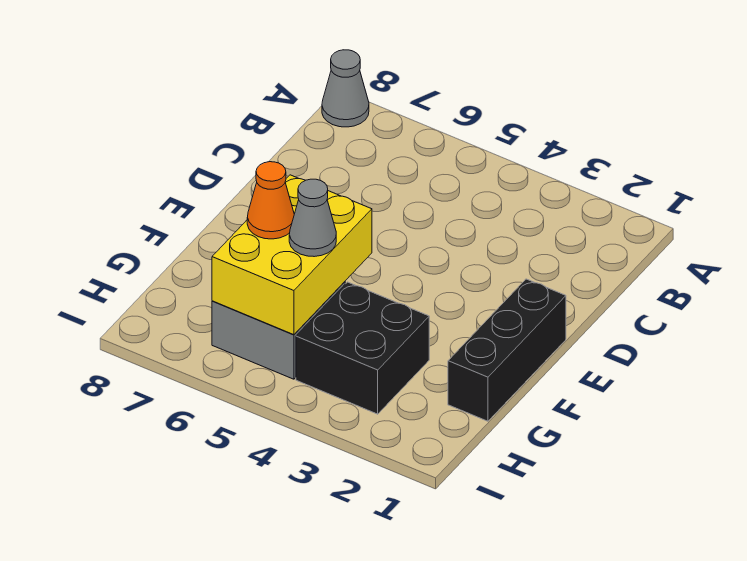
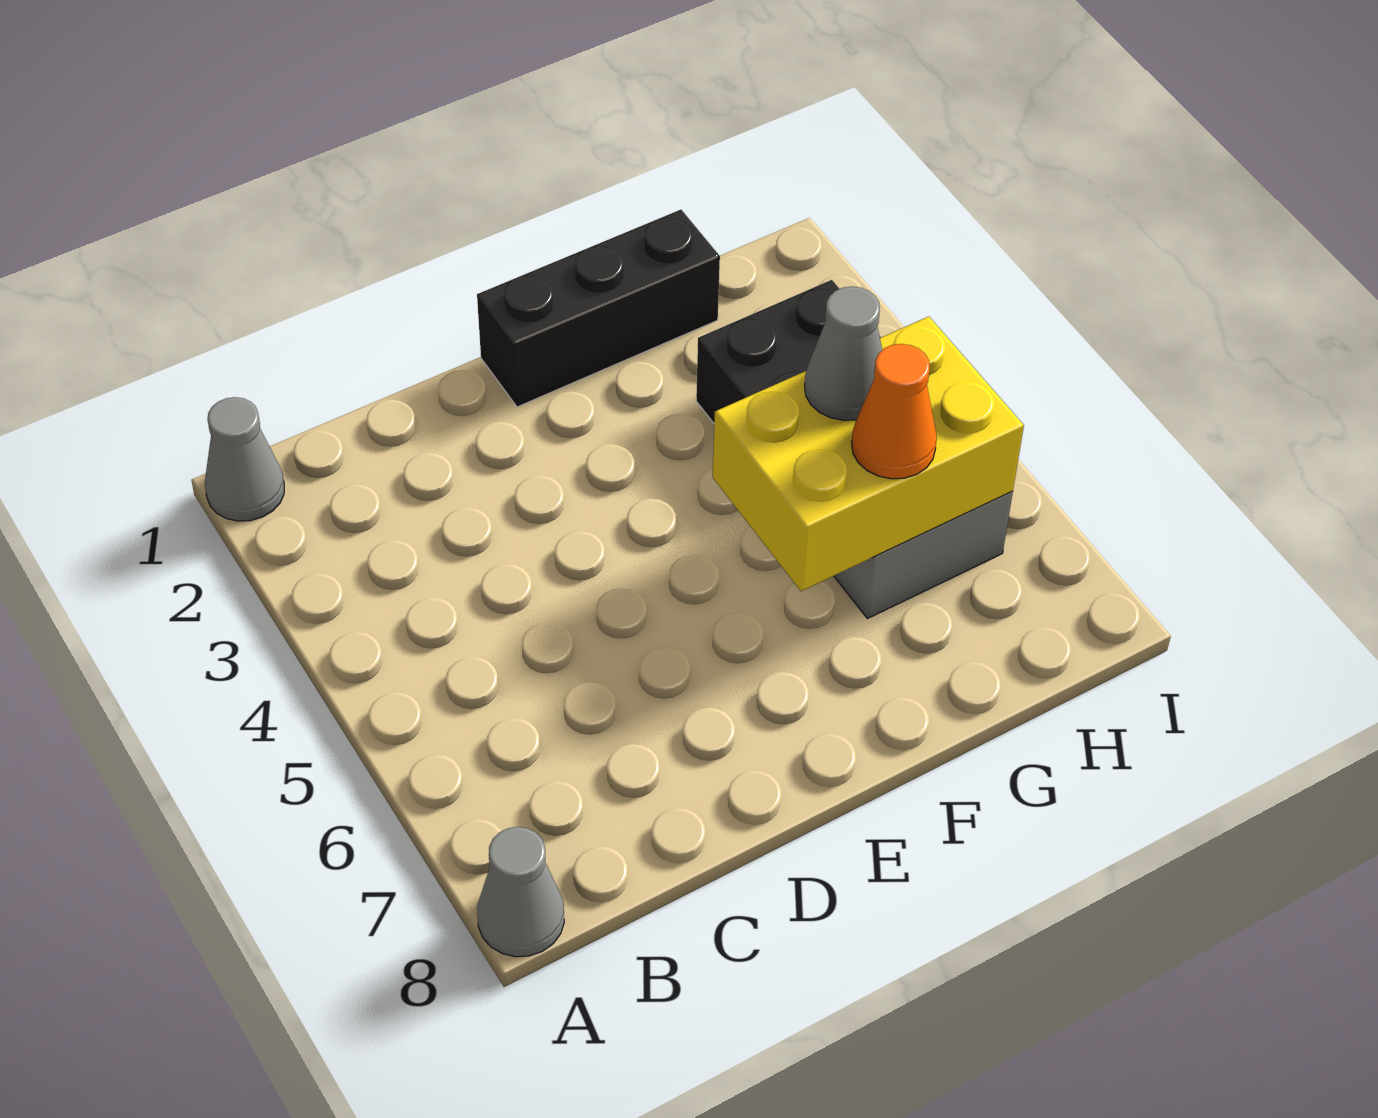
none -> grey cone A1 level 1

